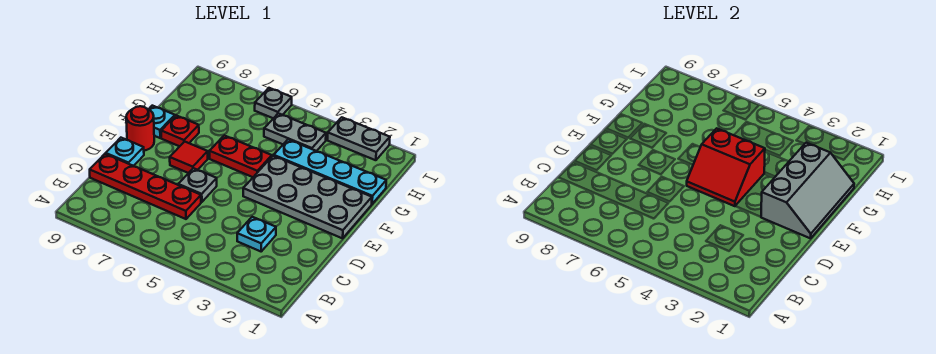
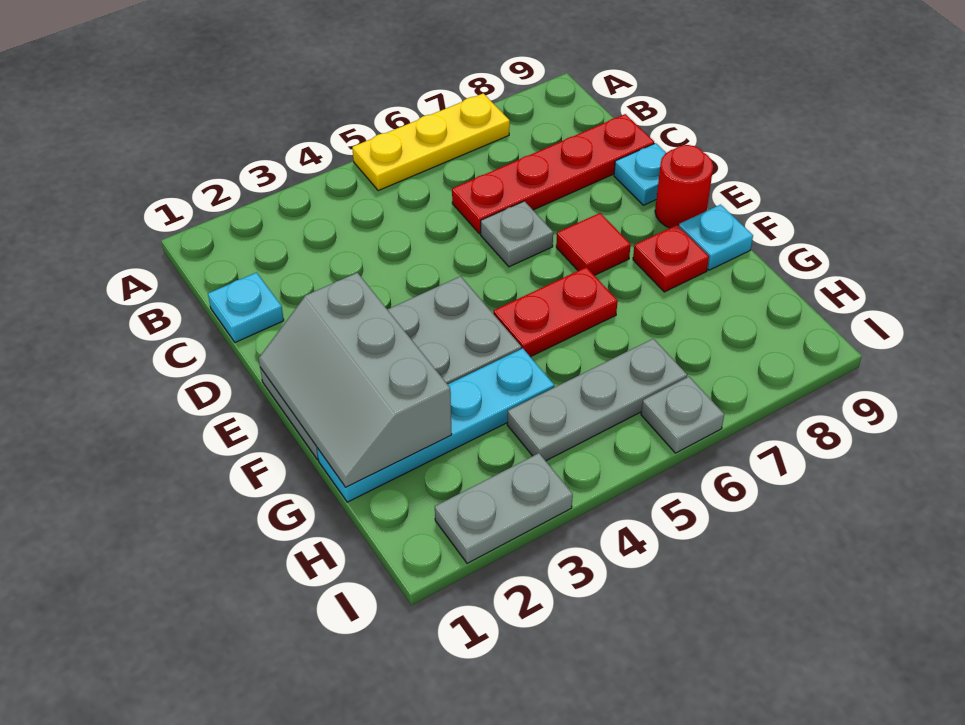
none -> yellow plate A5:A7 level 1
cyan plate C3 level 1 -> cyan plate C1 level 1
red slope E4:F5 level 2 top F -> none
grey plate H4:H5 level 1 -> grey plate H4:H6 level 1

